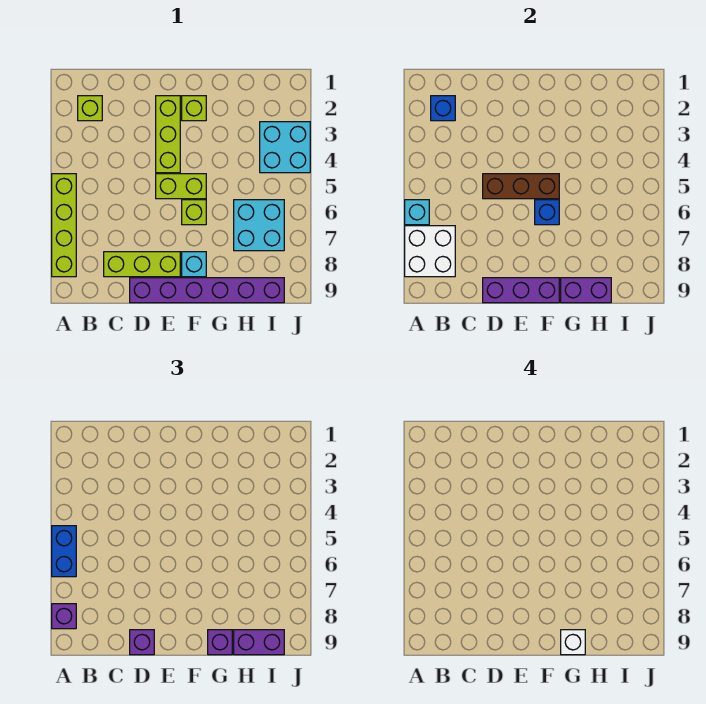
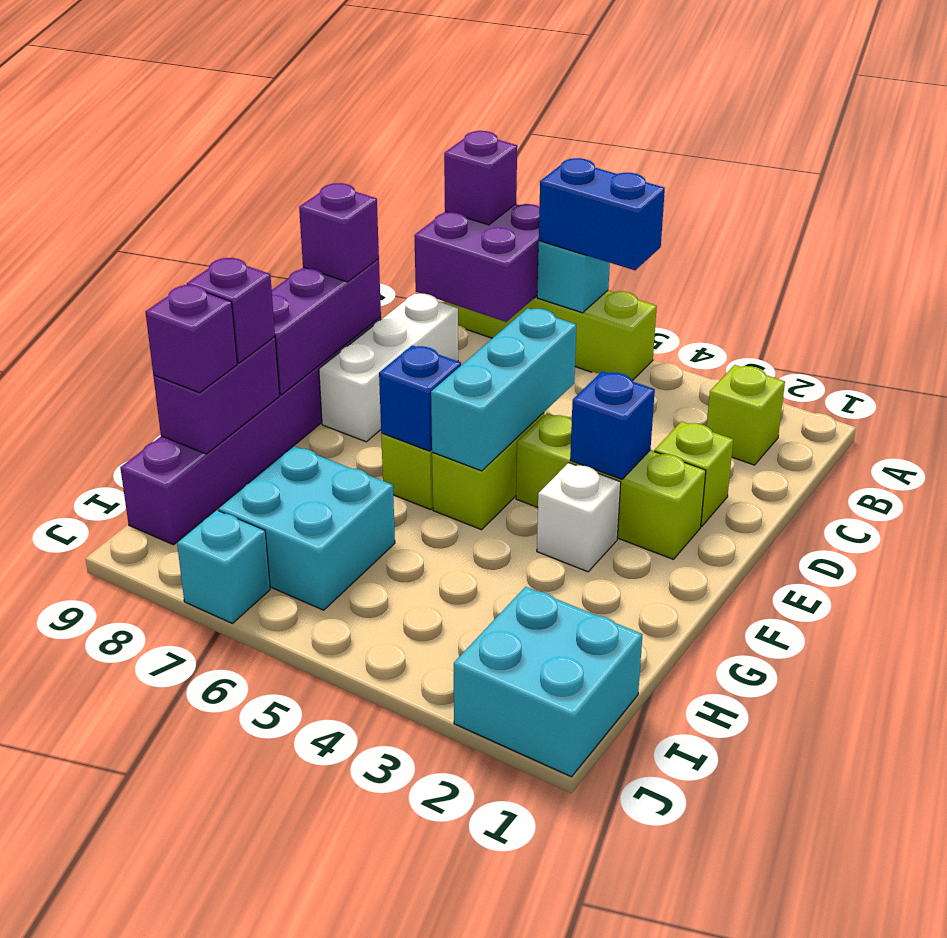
white brick A7:B8 level 2 -> purple brick A7:B8 level 2
blue brick B2 level 2 -> blue brick E3 level 2
lime brick C8:E8 level 1 -> white brick C8:E8 level 1
brown brick D5:F5 level 2 -> cyan brick D5:F5 level 2
lime brick F2 level 1 -> lime brick D2 level 1
cyan brick F8 level 1 -> cyan brick J7 level 1
white brick G9 level 4 -> white brick F3 level 1
purple brick H9:I9 level 3 -> purple brick H9 level 3
cyan brick I3:J4 level 1 -> cyan brick I1:J2 level 1

